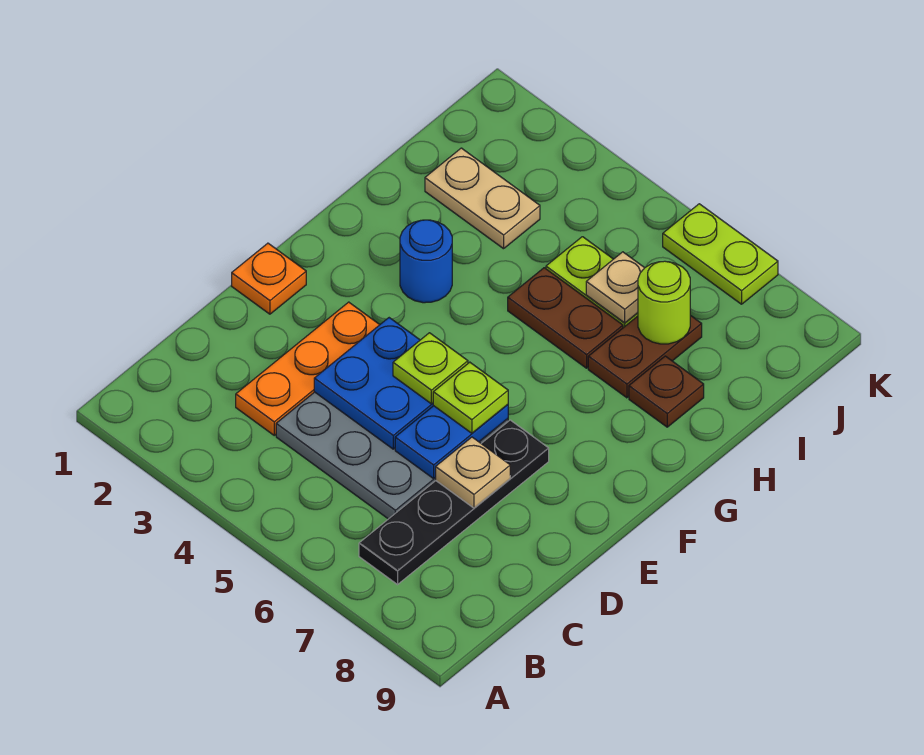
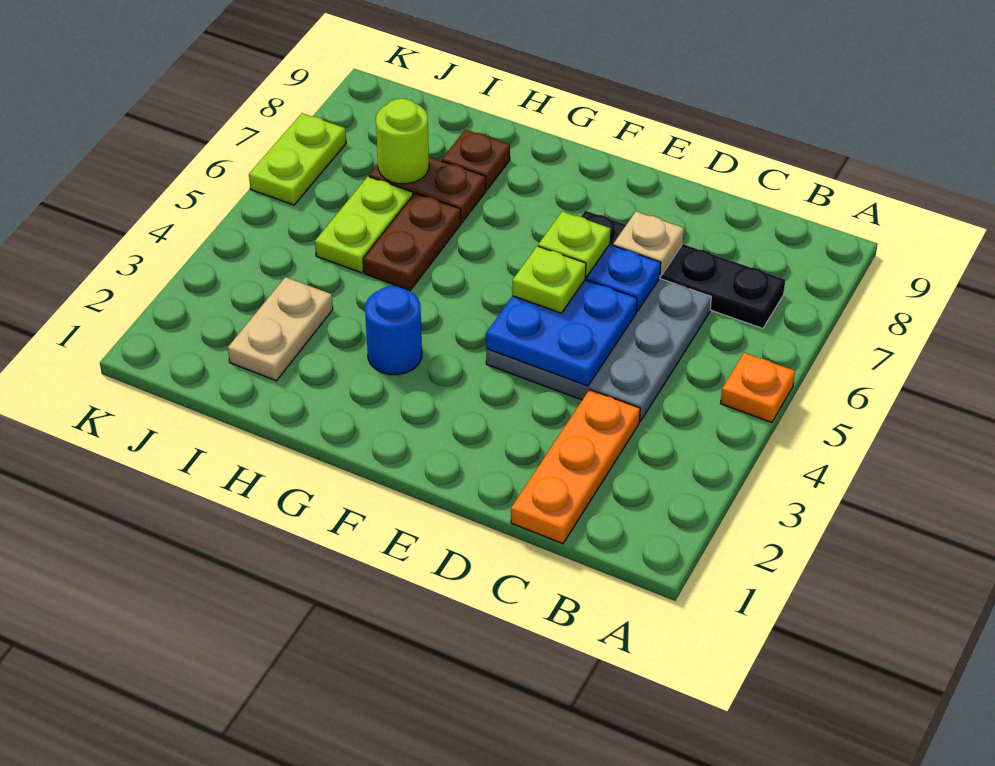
orange plate C3:E3 level 1 -> orange plate C1:C3 level 1
orange plate E1 level 1 -> orange plate A5 level 1
tan plate I6 level 2 -> none

